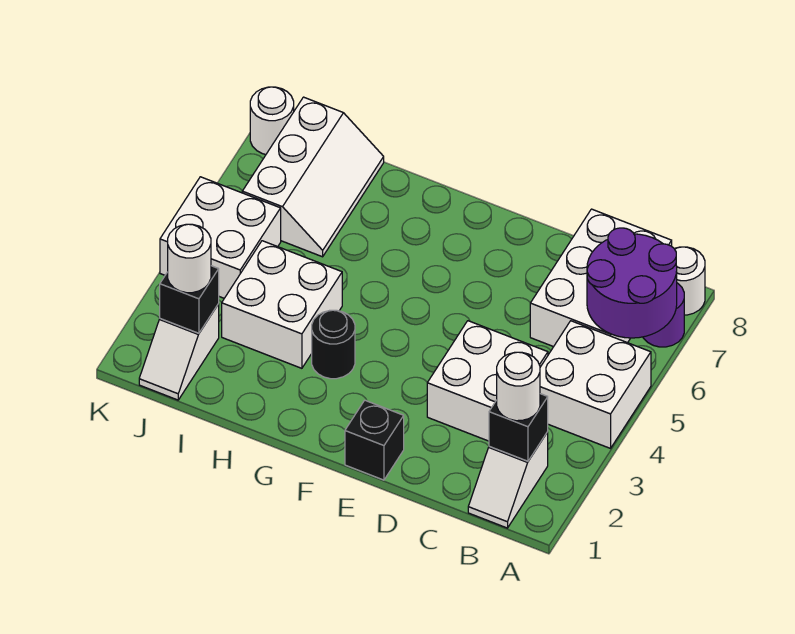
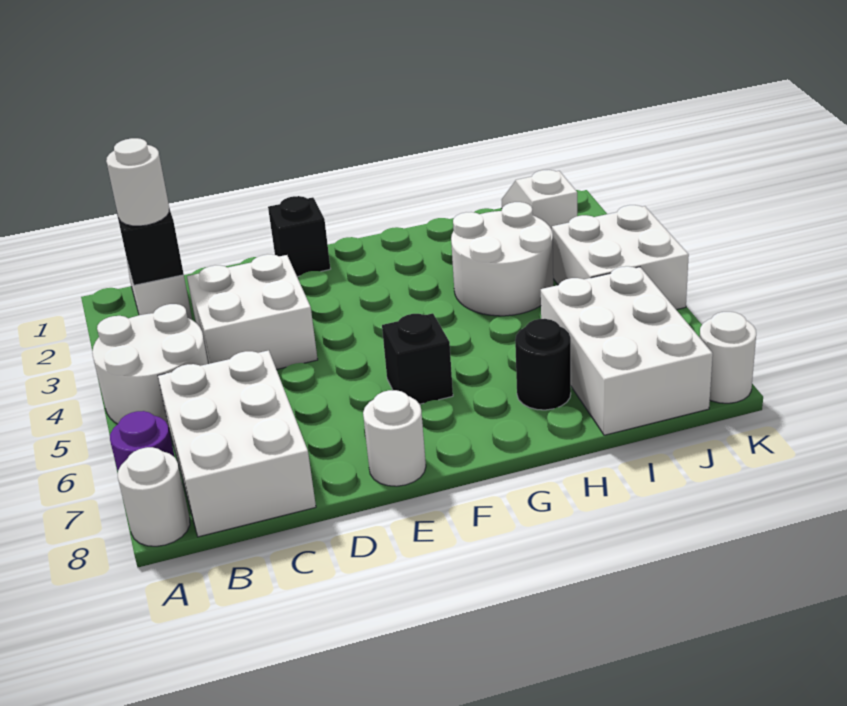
white brick A4:B5 level 1 -> white round brick A4:B5 level 1
purple round brick A6:B7 level 2 -> none
black round brick G3 level 1 -> black round brick H7 level 1
white brick H3:I4 level 1 -> white round brick H3:I4 level 1
white slope I6:J8 level 1 top J -> white brick I6:J8 level 1
black brick J2 level 2 -> black brick F6 level 1
white round brick J2 level 3 -> white round brick E8 level 1

